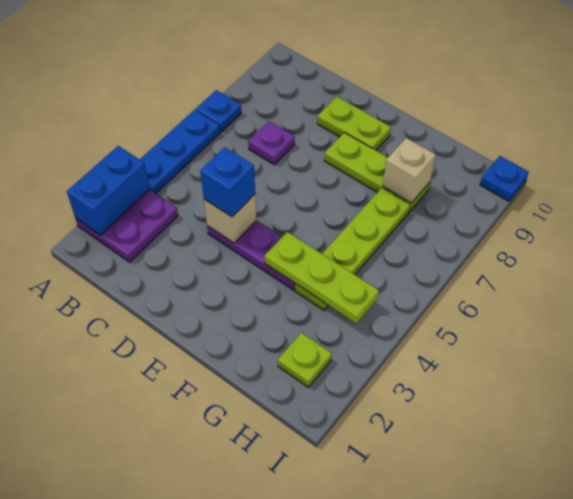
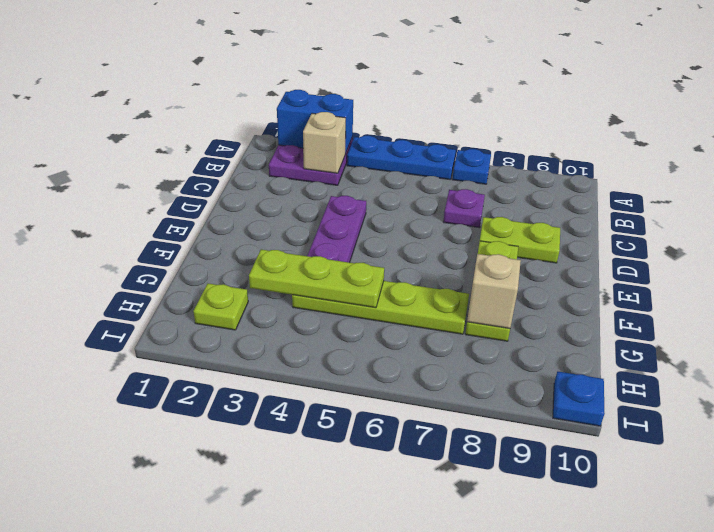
tan brick D4 level 2 -> tan brick B3 level 2
blue brick D4 level 3 -> none
lime plate D9:E9 level 1 -> lime plate D8:D9 level 1
lime plate F4:H4 level 2 -> lime plate G3:G5 level 2

